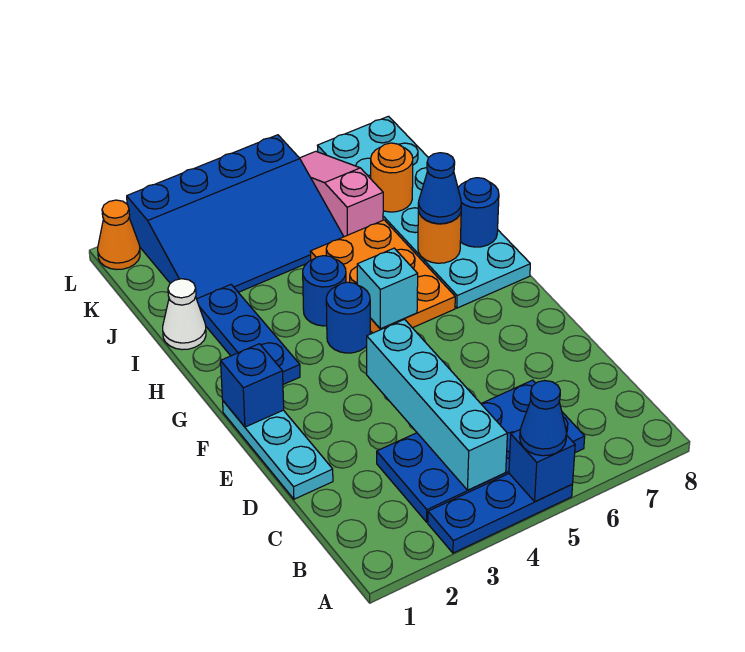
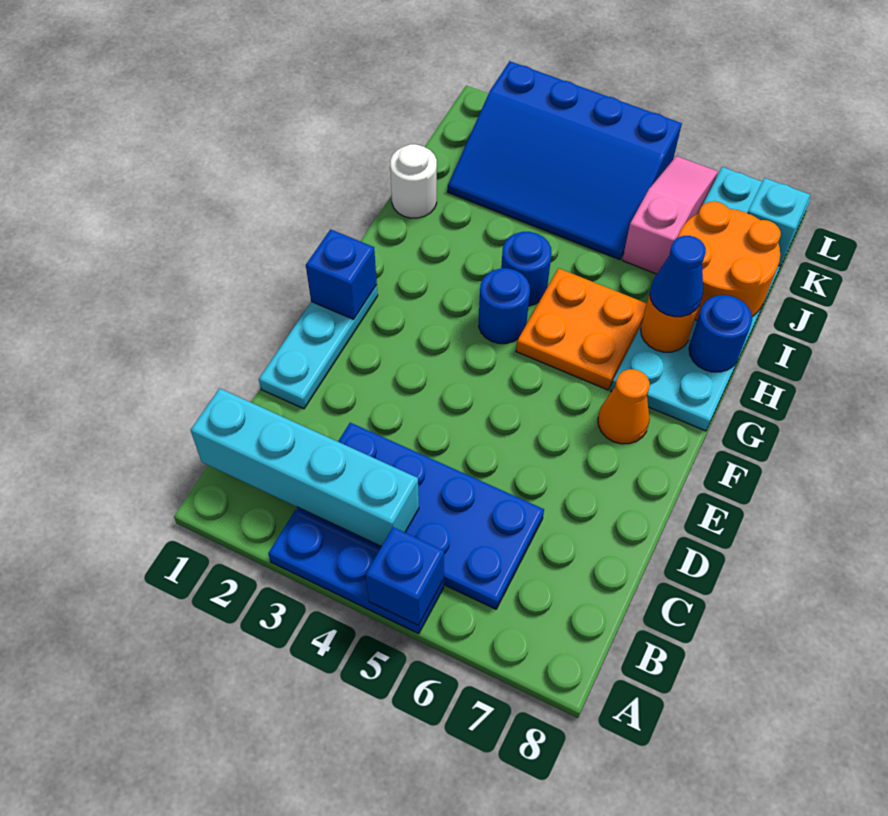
blue cone A5 level 3 -> none
cyan brick B4:E4 level 2 -> cyan brick B1:B4 level 2
blue plate G2:I2 level 1 -> none
orange plate G5:I6 level 1 -> orange plate G5:H6 level 1
cyan brick G5 level 2 -> cyan brick K8 level 2
white cone I1 level 1 -> white round brick I1 level 1
orange round brick J7 level 2 -> orange round brick I7:J8 level 2
orange cone L1 level 1 -> orange cone F7 level 1

